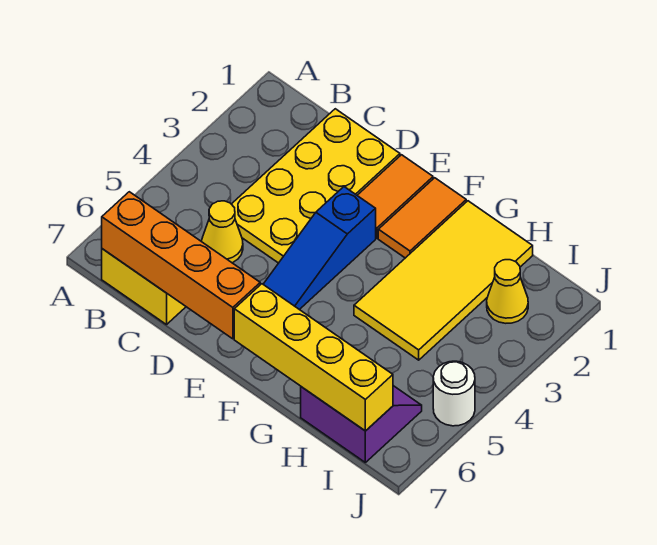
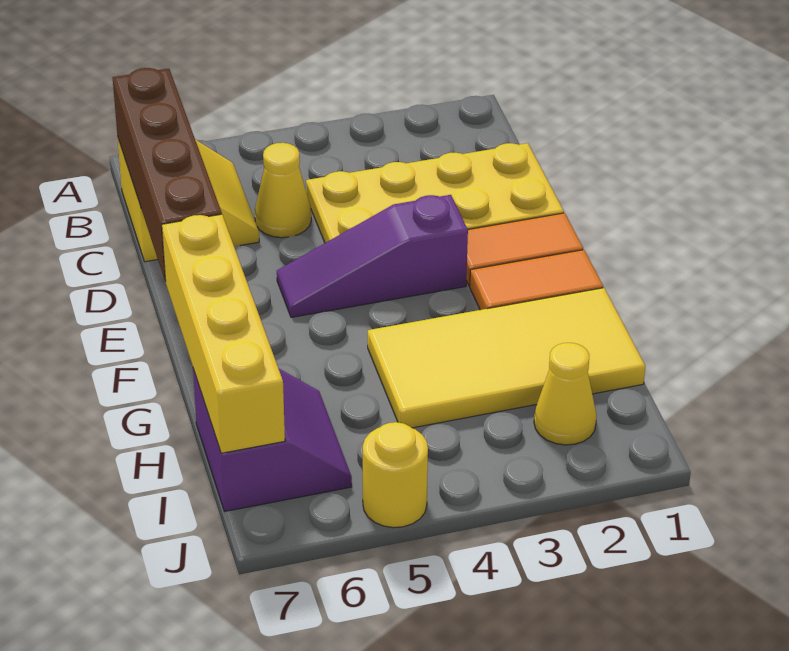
orange brick B7:E7 level 2 -> brown brick B7:E7 level 2
blue slope E3:E5 level 1 top 3 -> purple slope E3:E5 level 1 top 3
white round brick J5 level 1 -> yellow round brick J5 level 1

